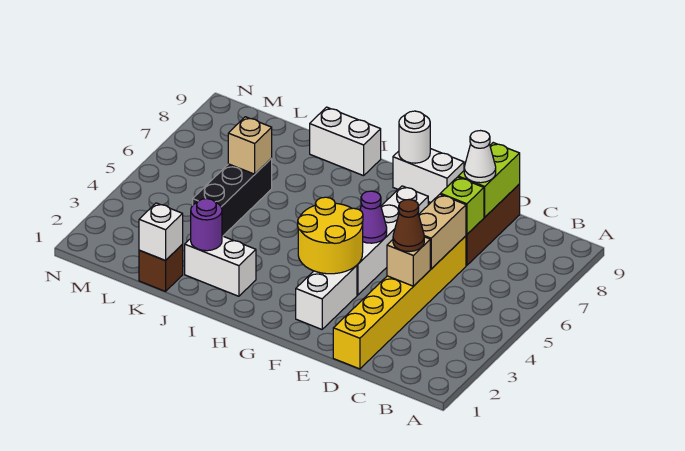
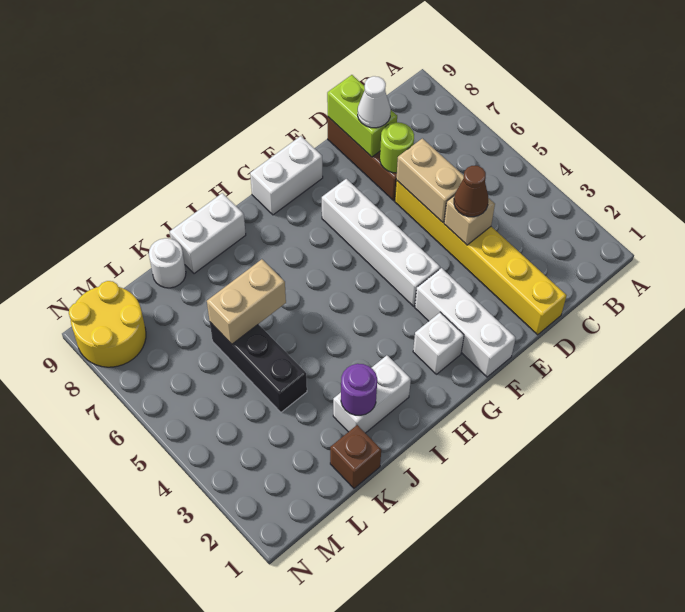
lime brick D7 level 2 -> lime round brick D7 level 2
white brick F2:F3 level 1 -> white brick F1:F3 level 1
yellow round brick F3:G4 level 2 -> yellow round brick M8:N9 level 1
purple cone F5 level 2 -> none
white round brick G9 level 2 -> white round brick K9 level 1
white brick K1 level 2 -> white brick G2 level 1
tan brick K6 level 2 -> tan brick J6:K6 level 2

